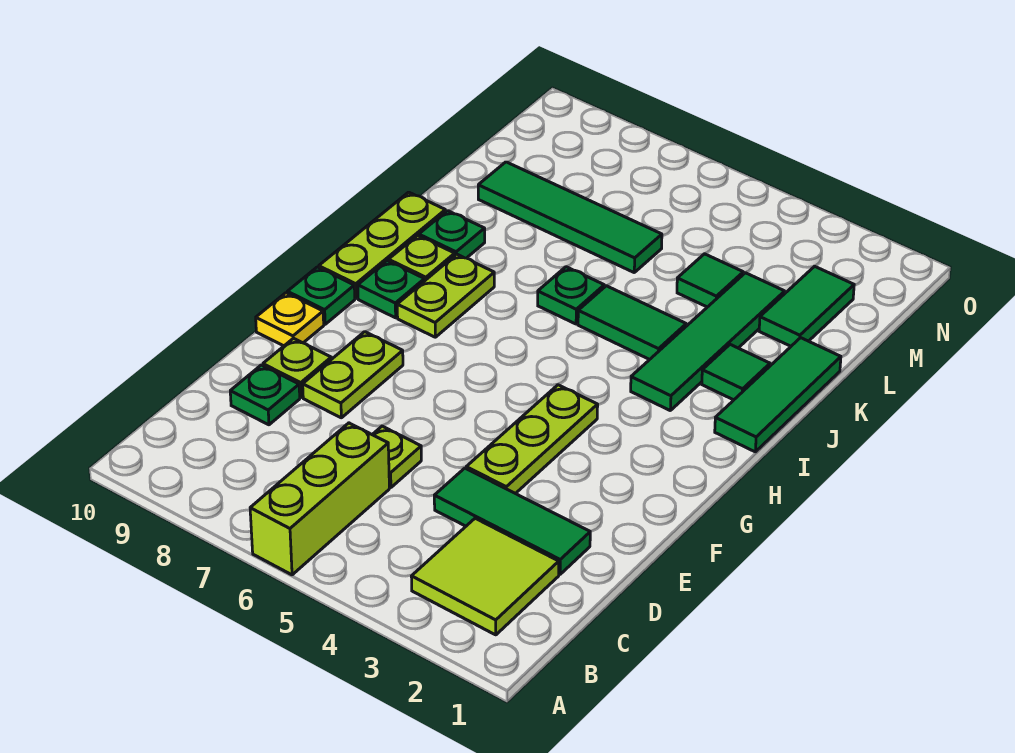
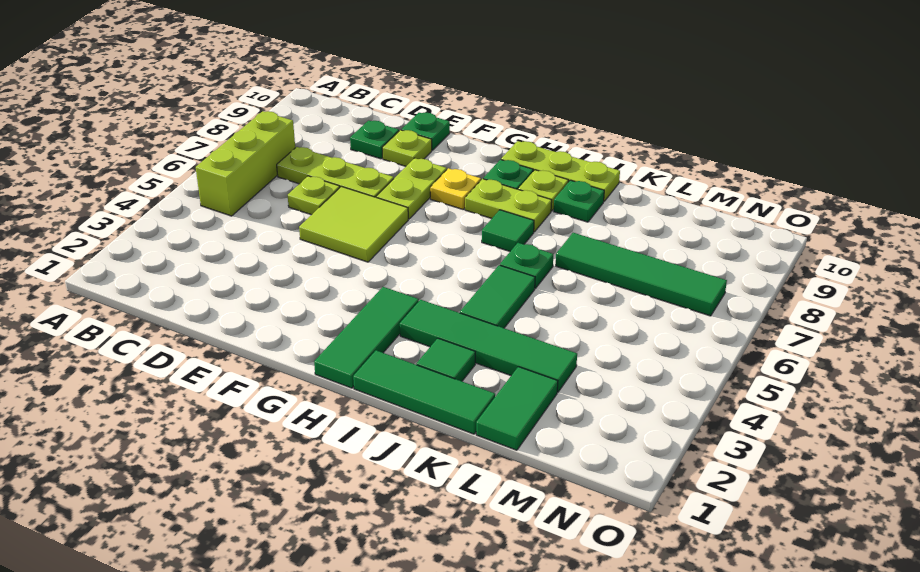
lime brick A6:C6 level 1 -> lime brick B5:B7 level 1
lime tile B2:C3 level 1 -> lime tile E5:F6 level 1
green tile D2:D4 level 1 -> green tile H1:H3 level 1
lime plate E4:G4 level 1 -> lime plate C7:E7 level 1
lime plate E8:F8 level 1 -> lime plate F7:F8 level 1
yellow plate F10 level 1 -> yellow plate G8 level 1
green plate G10 level 1 -> green plate E10 level 1
green tile L2:M2 level 1 -> green tile L1:L2 level 1
green tile L4 level 1 -> green tile I7 level 1
green tile L6:L9 level 1 -> green tile K7:N7 level 1

